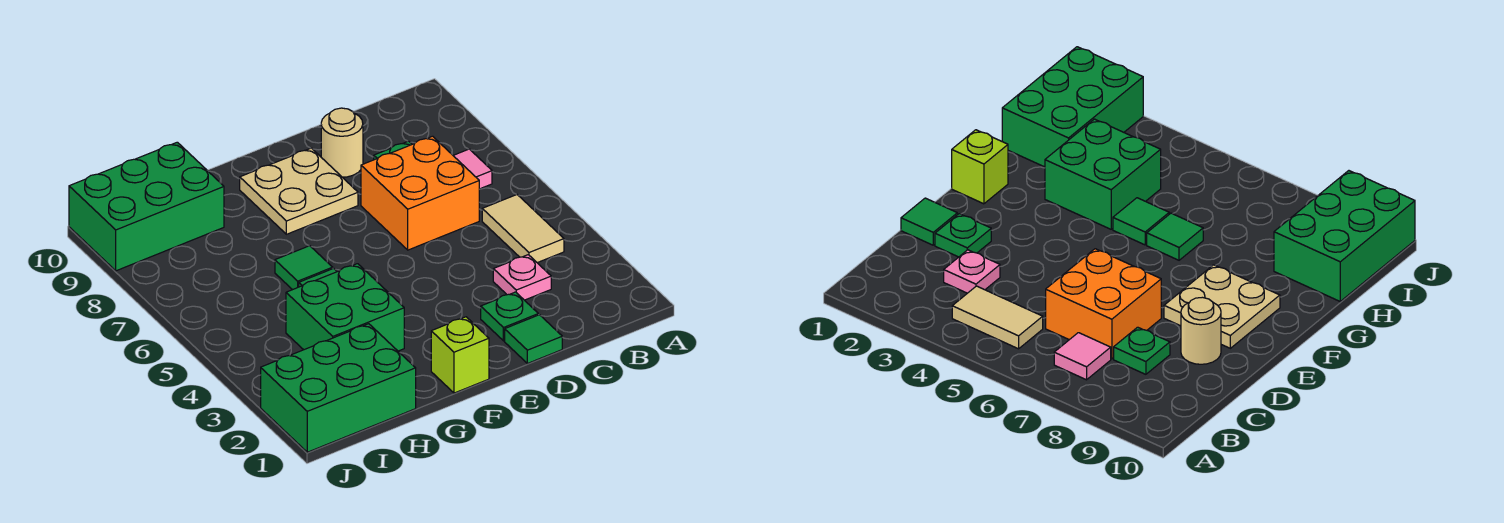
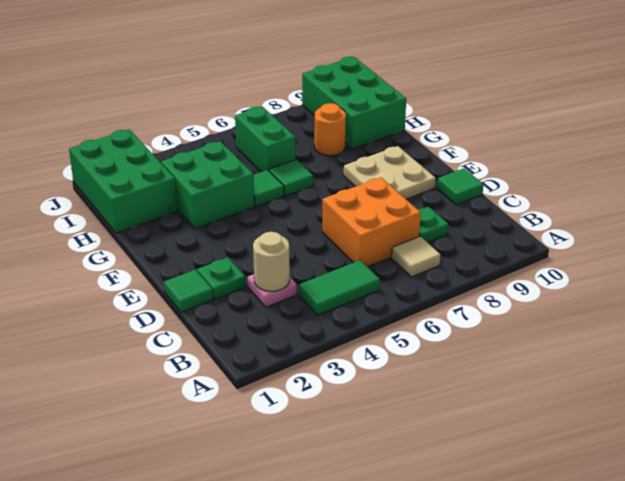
tan tile B4:B5 level 1 -> green tile B4:B5 level 1
pink tile B7 level 1 -> tan tile B7 level 1
tan round brick D9 level 1 -> tan round brick C3 level 2
none -> green tile D10 level 1
lime brick F1 level 1 -> none
none -> green brick H6:I6 level 1
none -> orange round brick H8 level 1

